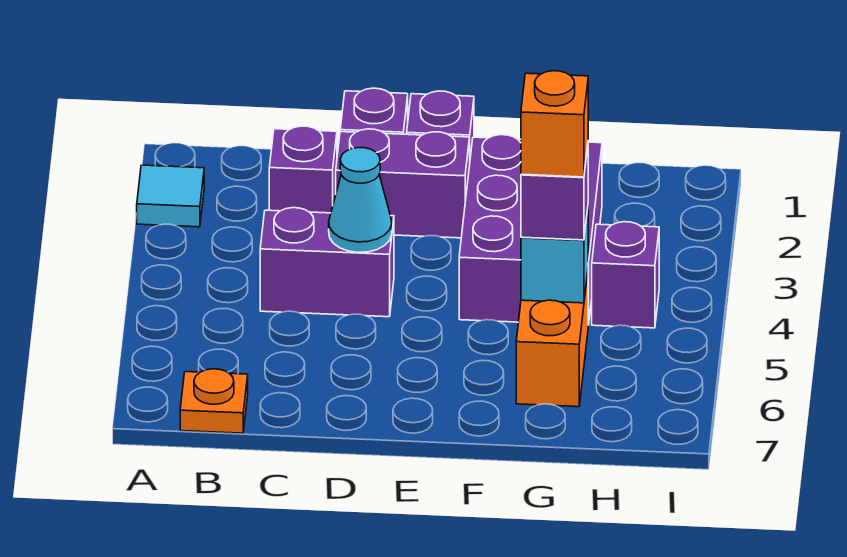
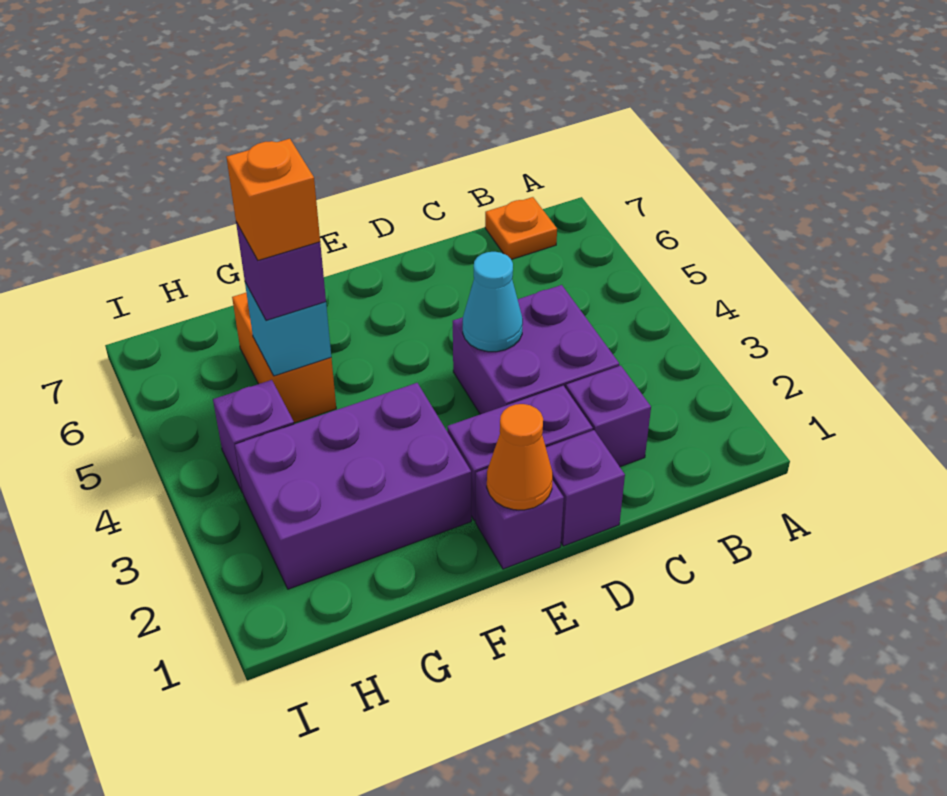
cyan tile A2 level 1 -> none
purple brick C4:D4 level 1 -> purple brick C3:D4 level 1
none -> orange cone E1 level 2
purple brick F2:G4 level 1 -> purple brick F2:H3 level 1

